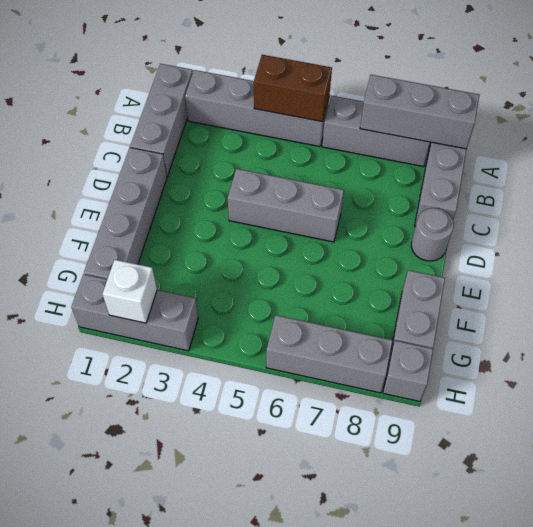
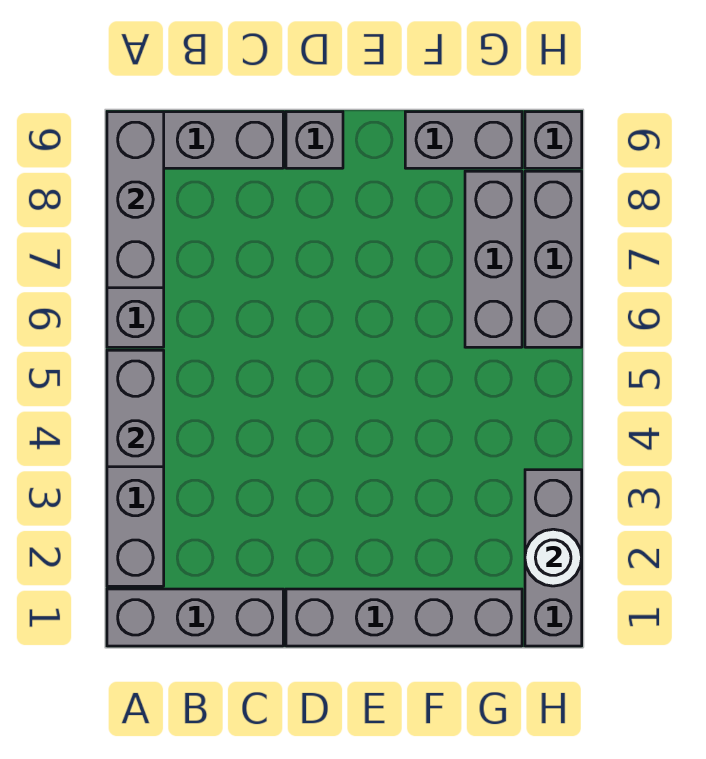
brown brick A4:A5 level 2 -> grey brick A4:A5 level 2
grey brick D4:D6 level 1 -> grey brick G6:G8 level 1
grey round brick D9 level 1 -> grey brick D9 level 1
white brick H2 level 2 -> white round brick H2 level 2

